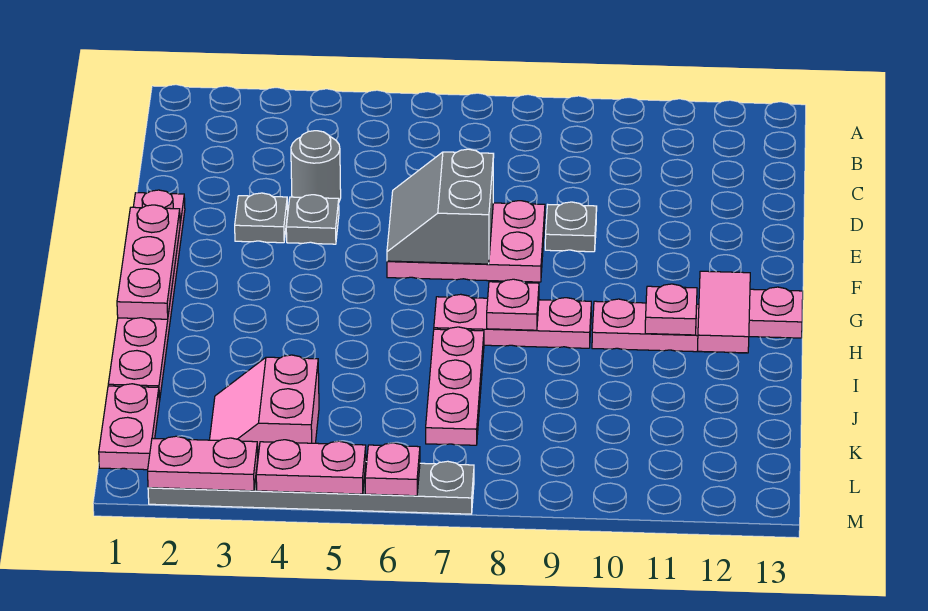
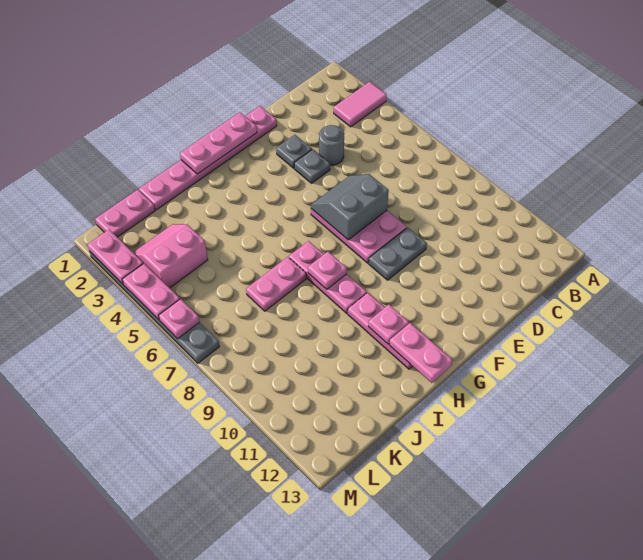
grey plate E9 level 1 -> grey plate E9:F9 level 1
pink tile H12:I12 level 3 -> pink tile A3:B3 level 1
pink plate I7:K7 level 1 -> pink plate I7:J7 level 1

